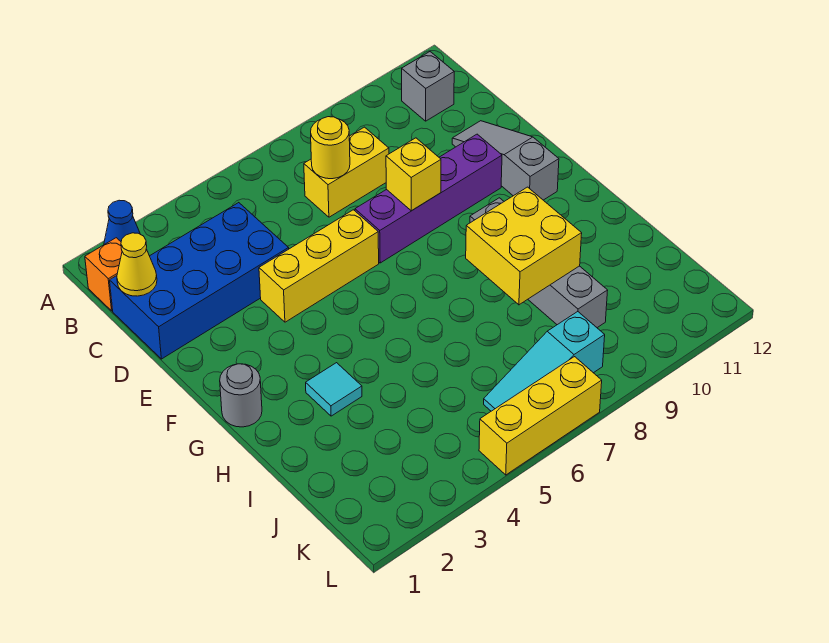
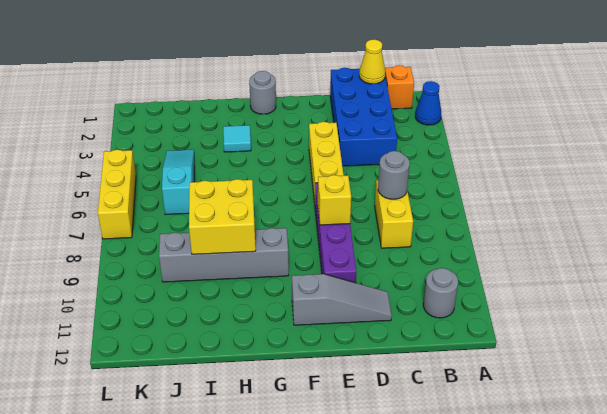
grey brick B11 level 1 -> grey round brick B11 level 1
yellow round brick C7 level 2 -> grey round brick C7 level 2
cyan slope K6:K8 level 1 top 8 -> cyan slope J4:J6 level 1 top 6

